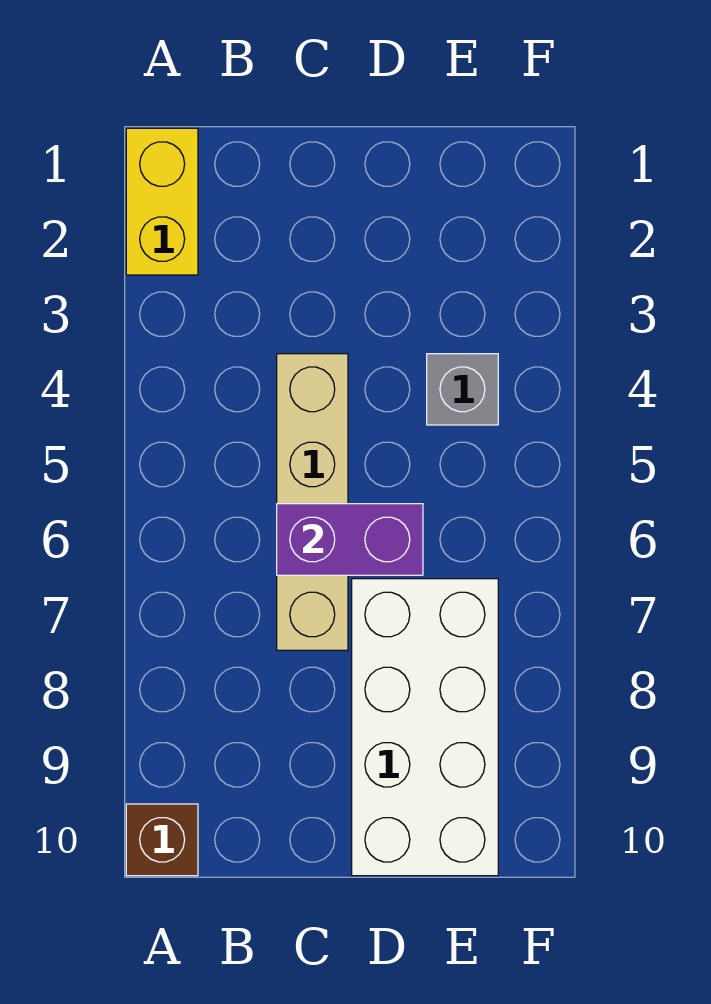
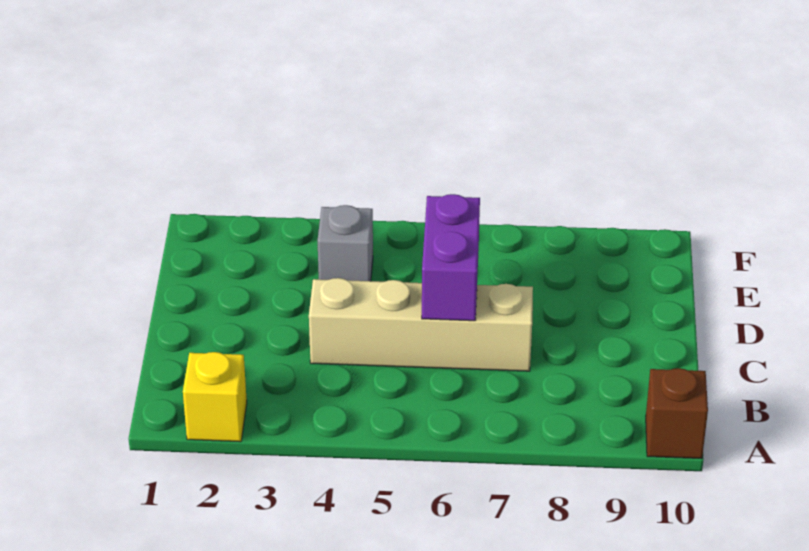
yellow brick A1:A2 level 1 -> yellow brick A2 level 1
white brick D7:E10 level 1 -> none

